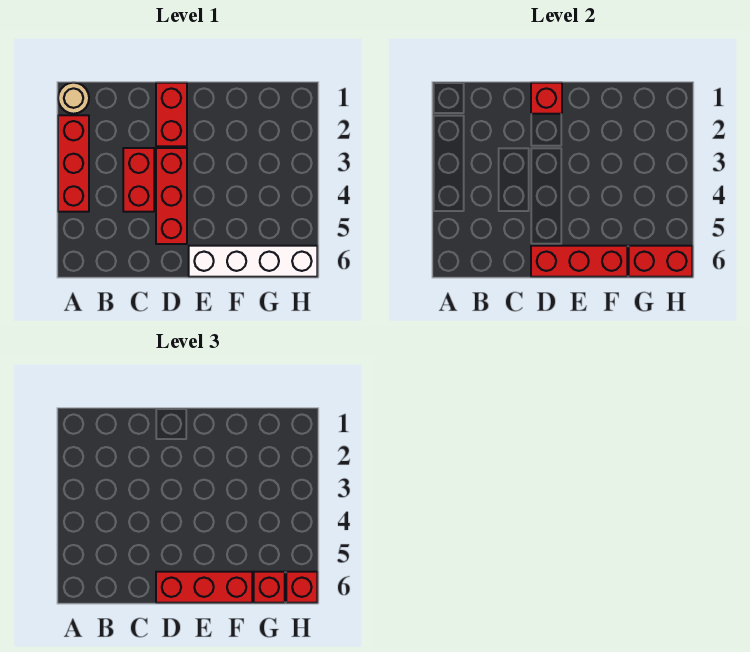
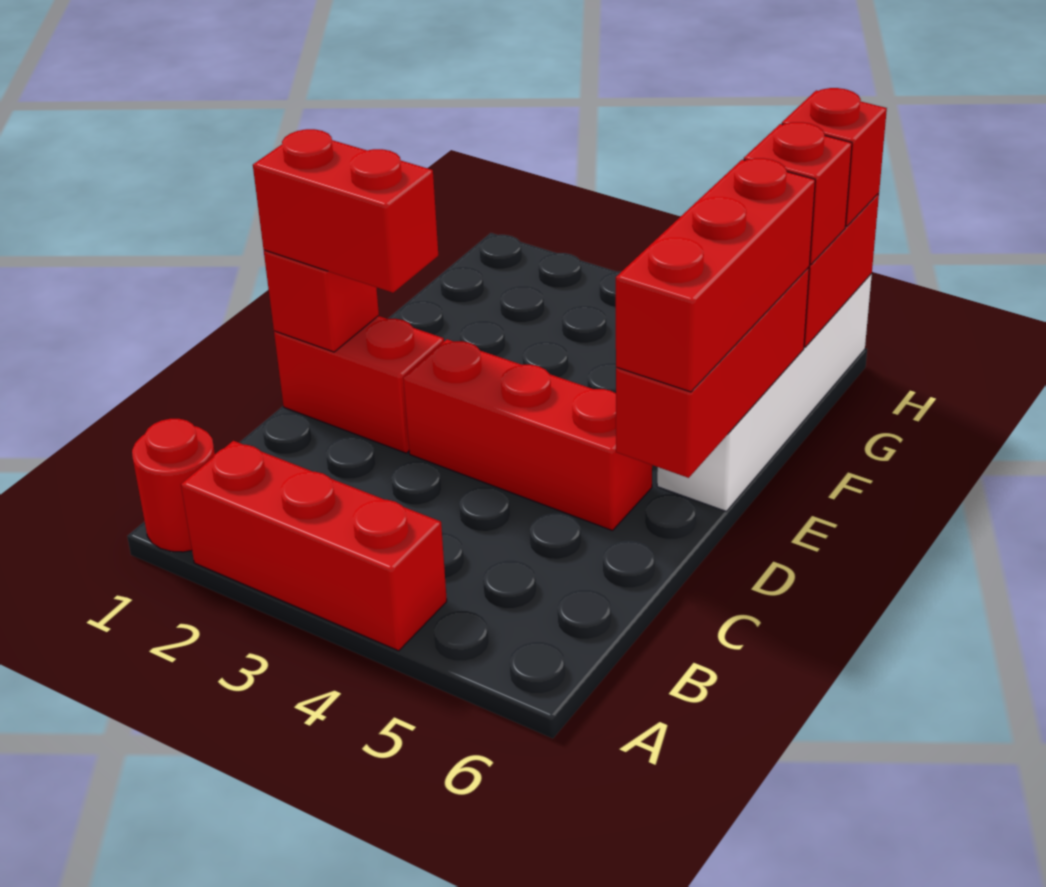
tan round brick A1 level 1 -> red round brick A1 level 1
red brick C3:C4 level 1 -> red brick D1:D2 level 3

